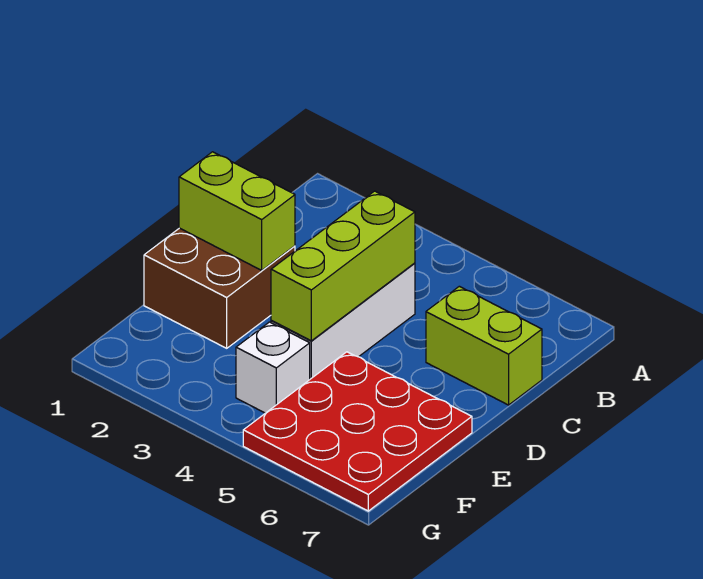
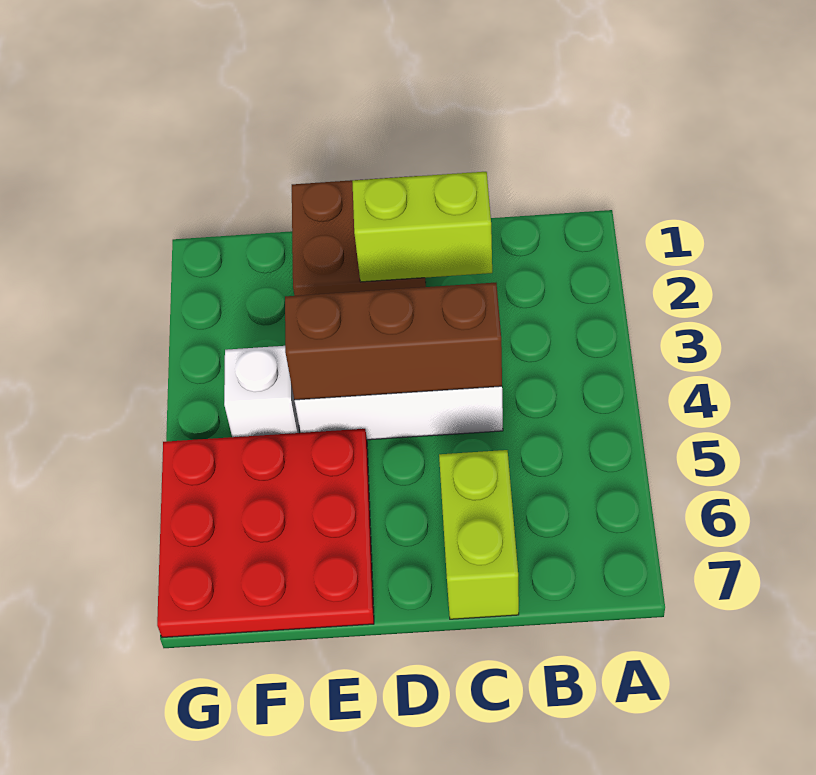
lime brick C4:E4 level 2 -> brown brick C4:E4 level 2
lime brick D1:D2 level 2 -> lime brick C2:D2 level 2

